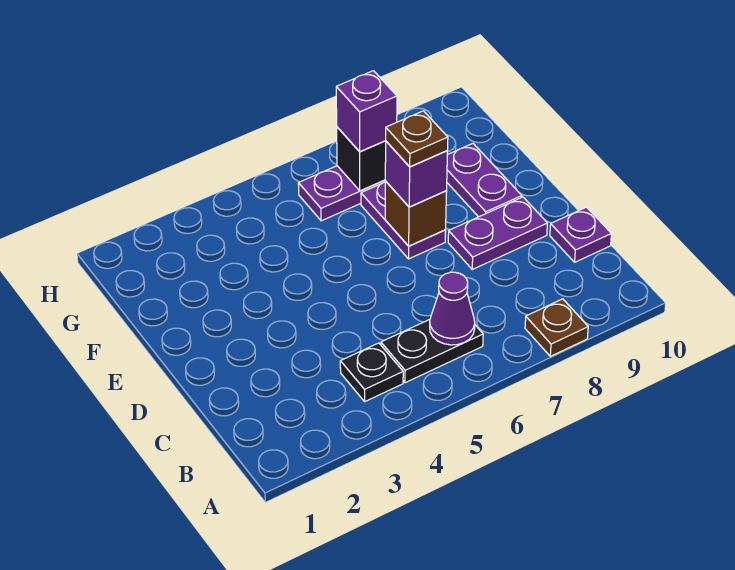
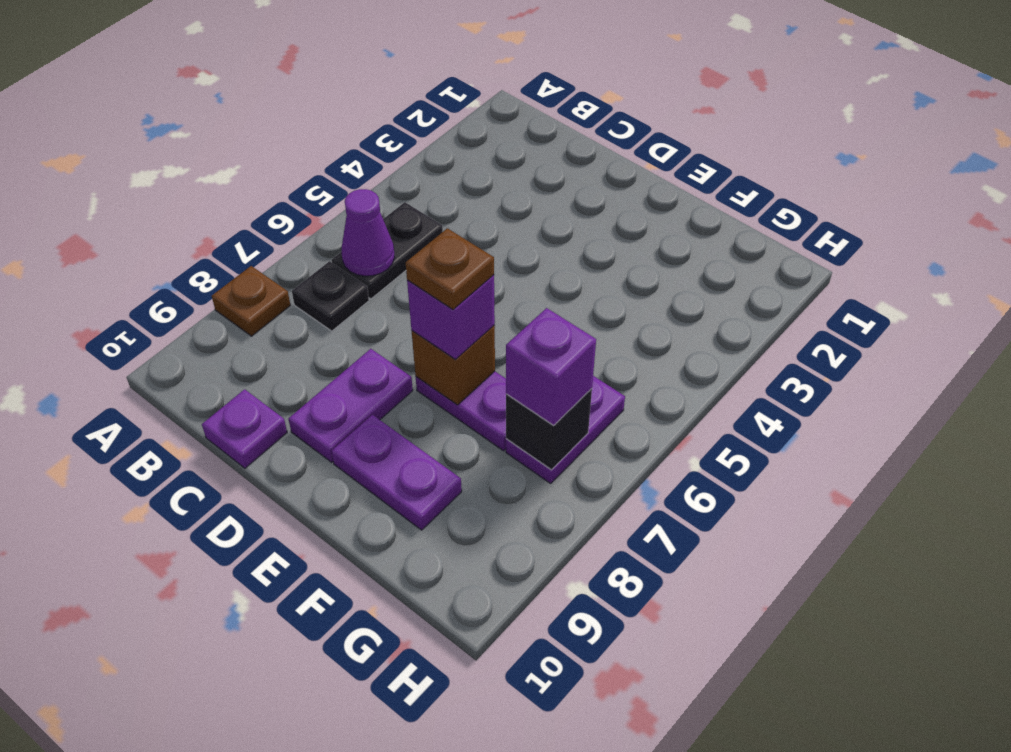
black plate B4 level 1 -> black plate B7 level 1

